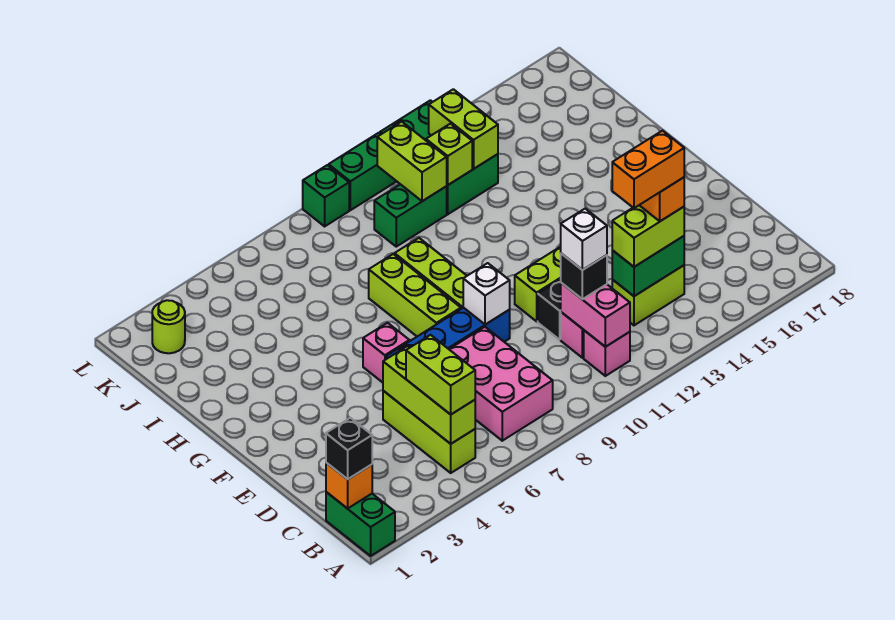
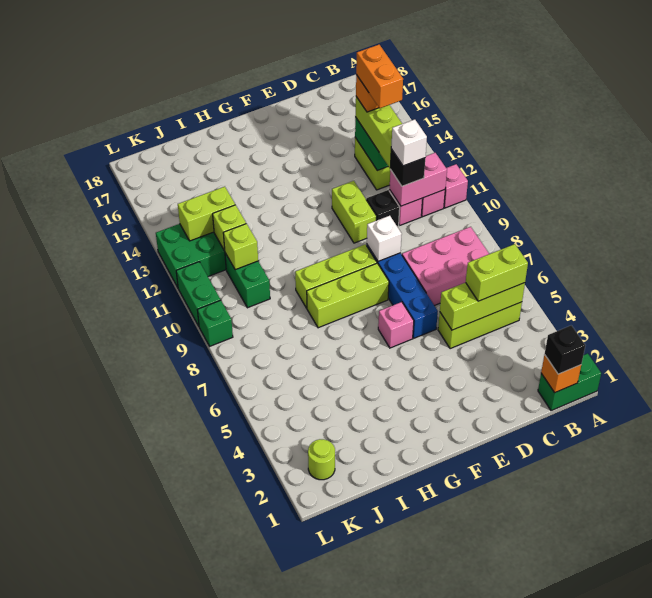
none -> pink brick A11 level 1
lime brick C13:C14 level 3 -> lime brick C12:C14 level 3
lime brick J11:K11 level 2 -> lime brick J11 level 2

